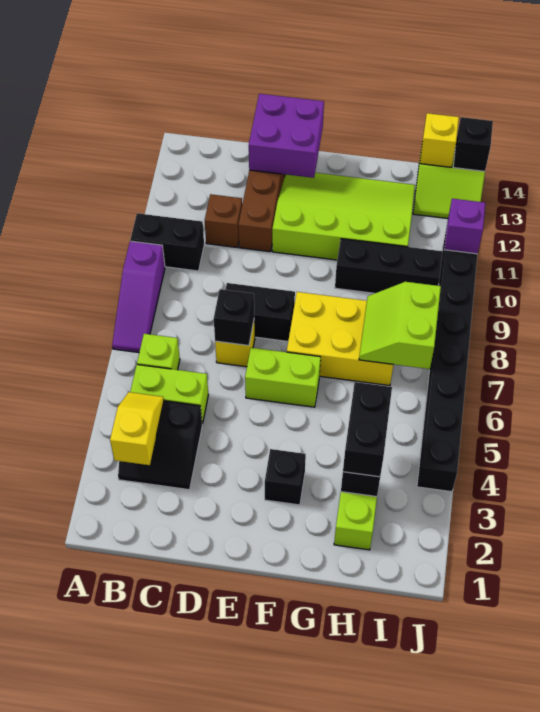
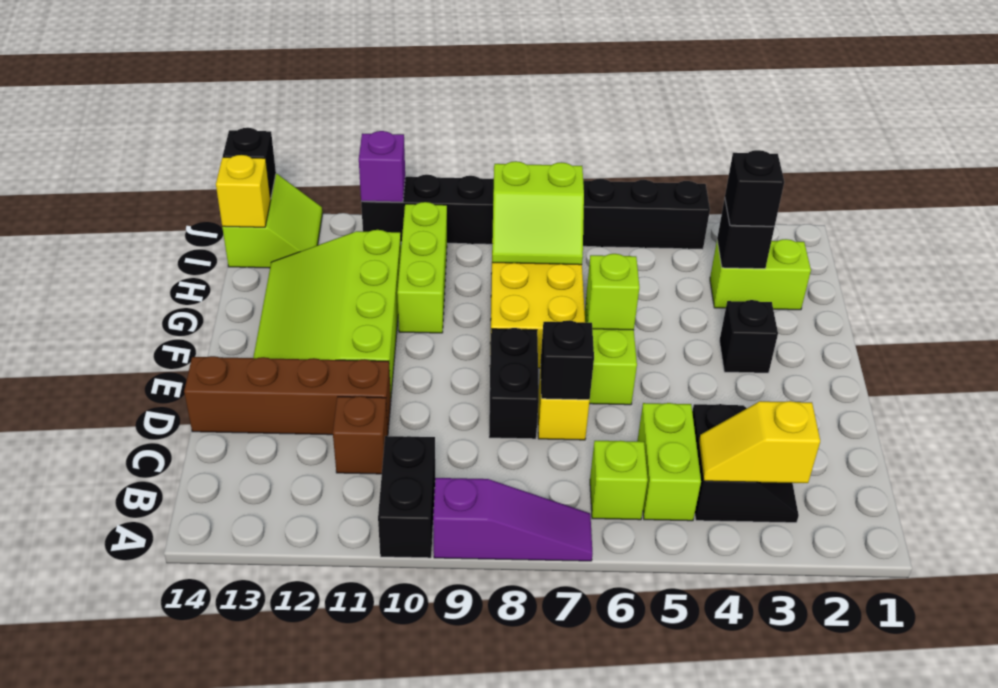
purple brick D13:E14 level 2 -> none
none -> lime brick F6 level 2
black brick G10:I10 level 1 -> lime brick G10:I10 level 1
black brick H3:H4 level 3 -> black brick H3 level 3

